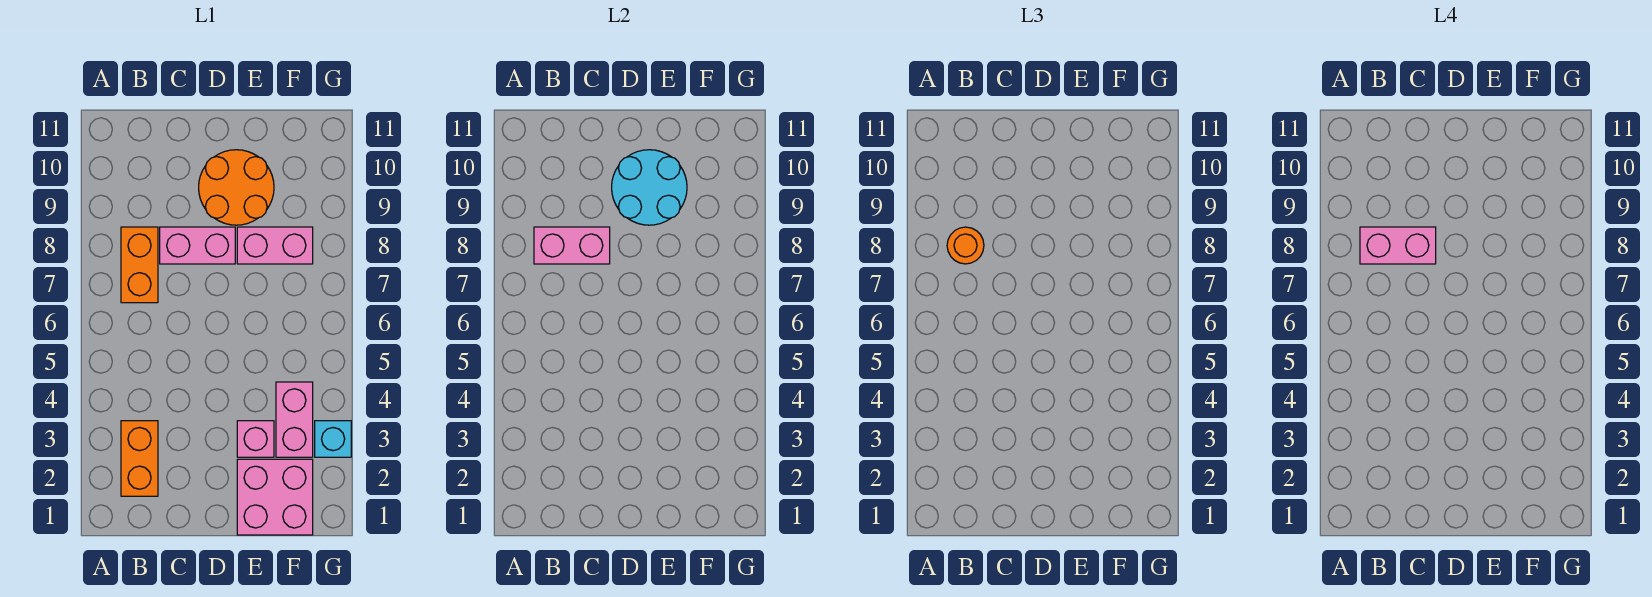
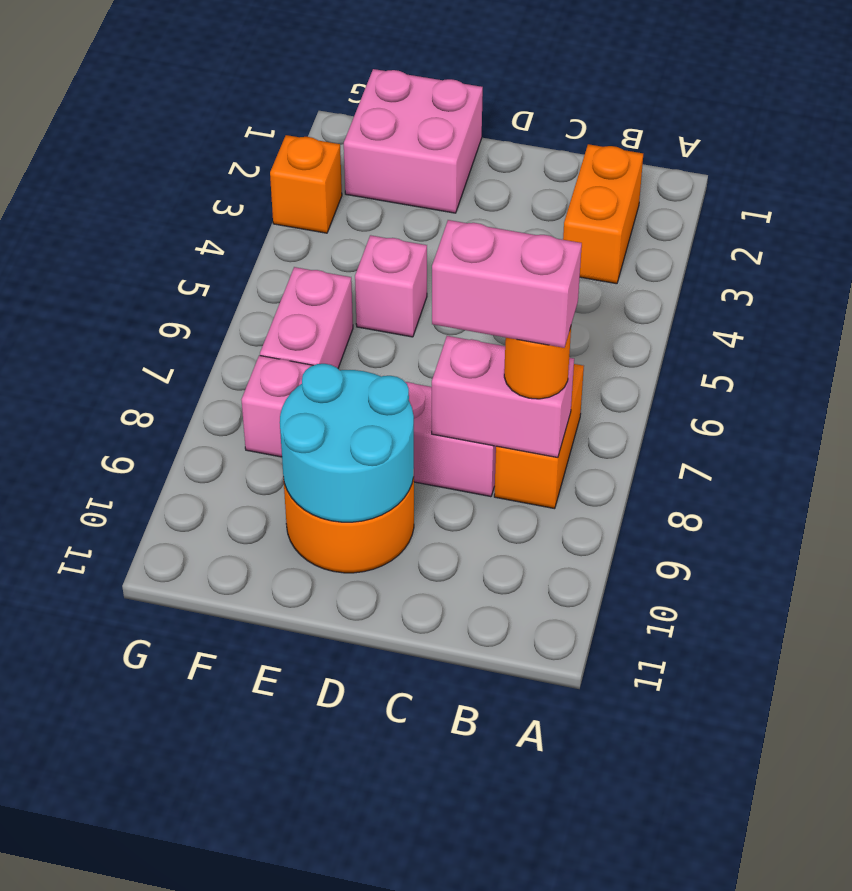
pink brick E3 level 1 -> pink brick E5 level 1
pink brick F3:F4 level 1 -> pink brick F6:F7 level 1
cyan brick G3 level 1 -> orange brick G3 level 1

